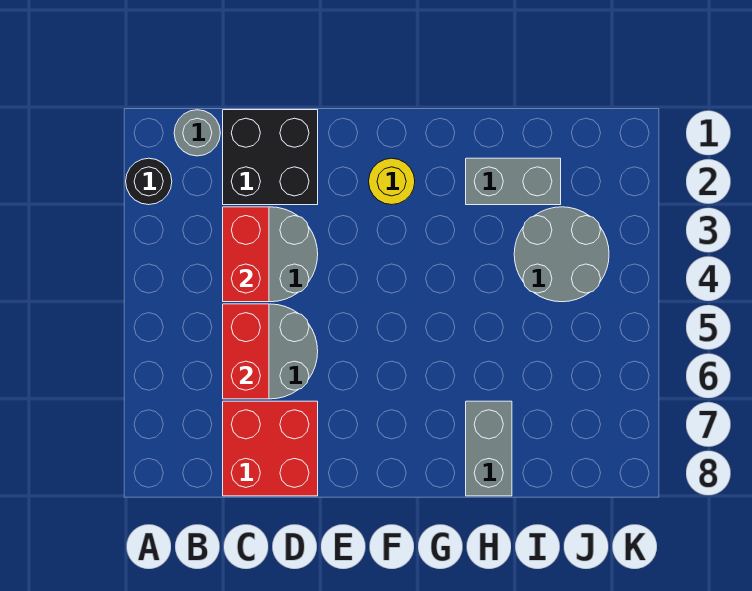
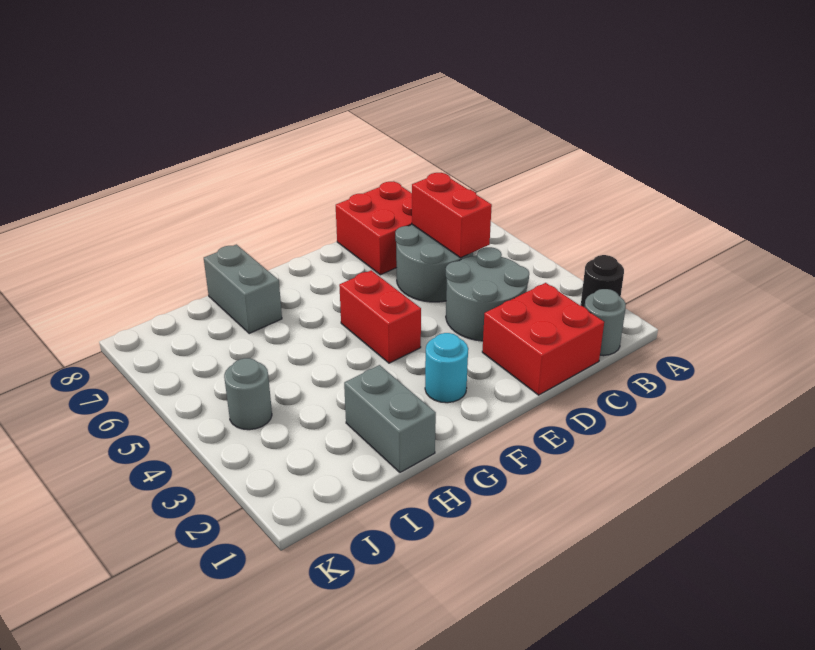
black brick C1:D2 level 1 -> red brick C1:D2 level 1
red brick C3:C4 level 2 -> red brick F4:F5 level 1
yellow round brick F2 level 1 -> cyan round brick F2 level 1
grey brick H2:I2 level 1 -> grey brick H1:H2 level 1
grey round brick I3:J4 level 1 -> grey round brick J4 level 1

